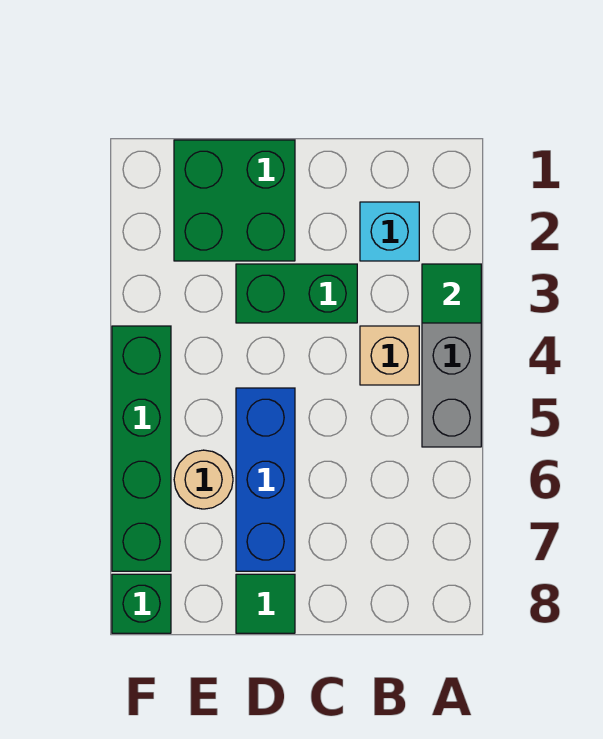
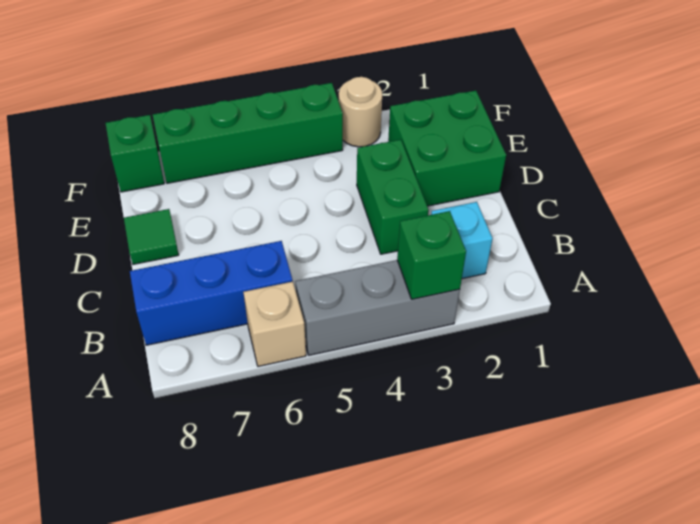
green tile A3 level 2 -> green brick A3 level 2
tan brick B4 level 1 -> tan brick A6 level 1
blue brick D5:D7 level 1 -> blue brick B6:B8 level 1
tan round brick E6 level 1 -> tan round brick F3 level 1

